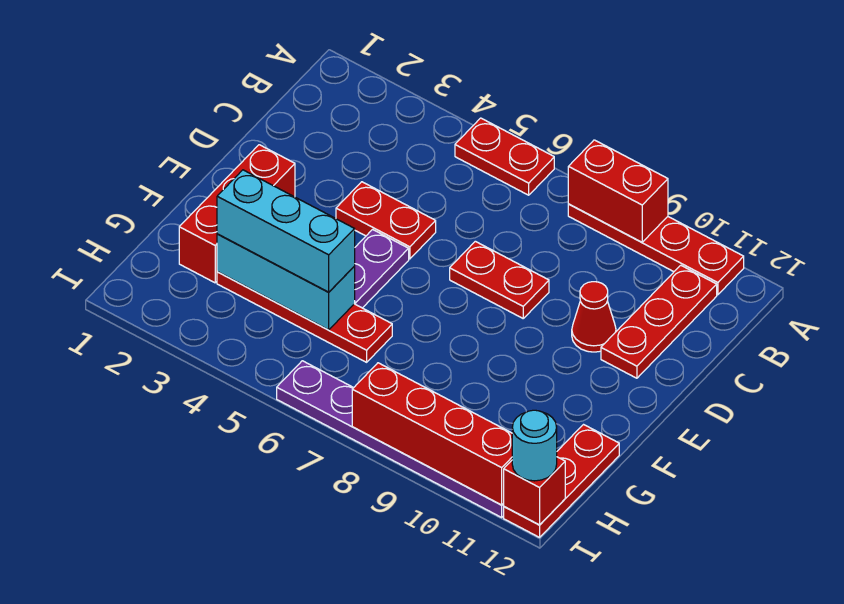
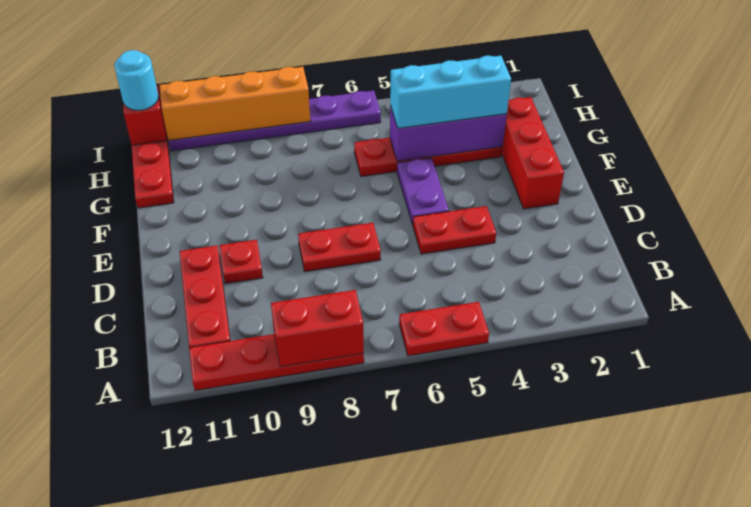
red cone D10 level 1 -> red plate D10 level 1
cyan brick G3:G5 level 2 -> purple brick G3:G5 level 2
red brick I8:I11 level 2 -> orange brick I8:I11 level 2

